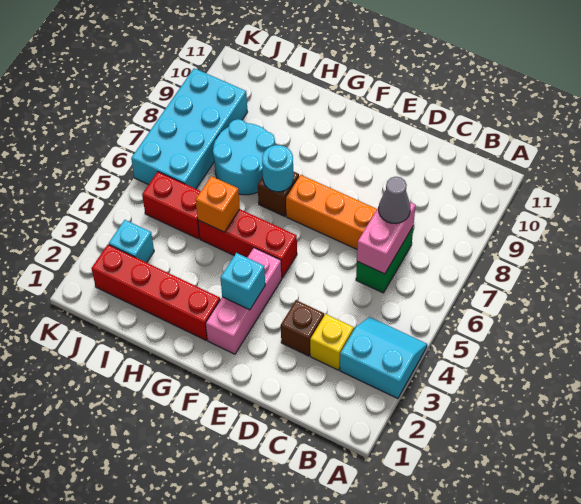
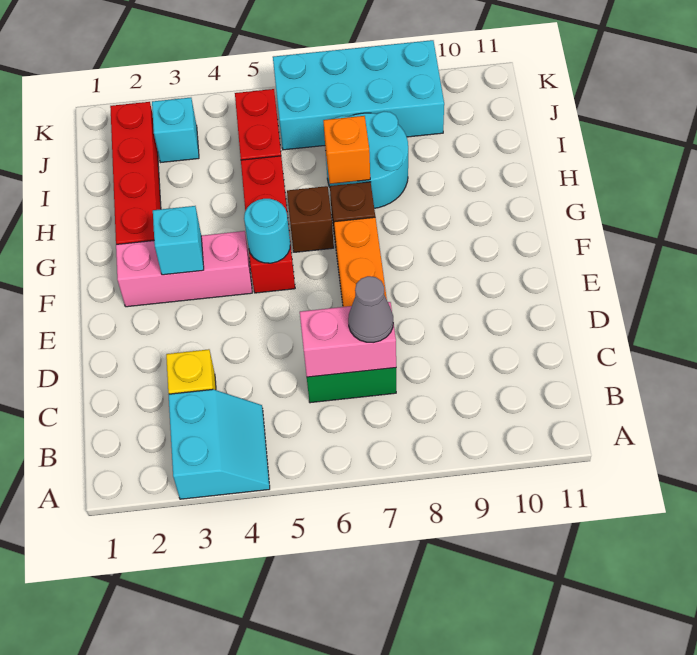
brown brick D3 level 1 -> brown brick G6 level 1
cyan round brick G7 level 2 -> cyan round brick F5 level 2
orange brick H5 level 2 -> orange brick H7 level 2

